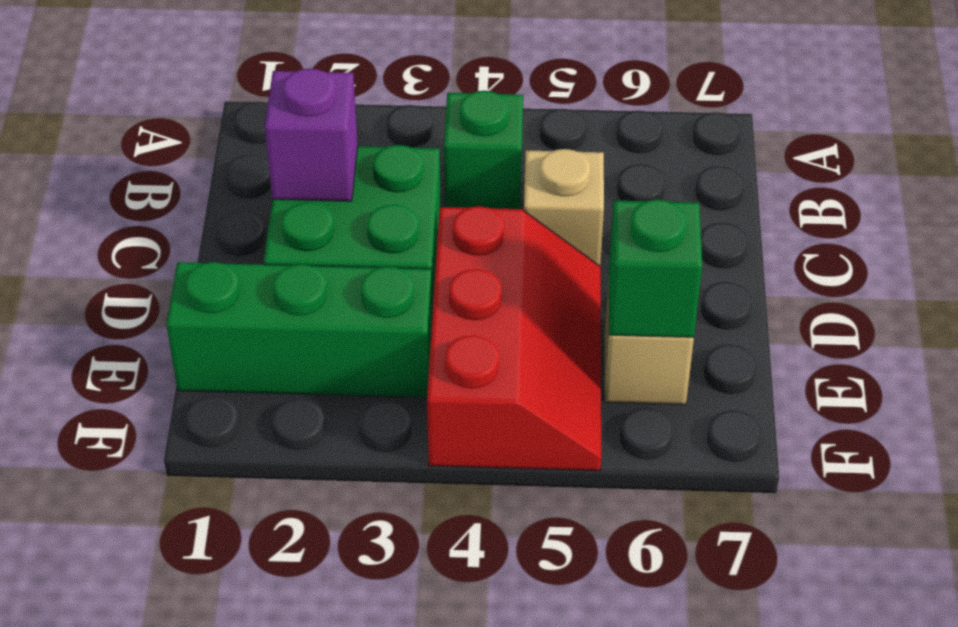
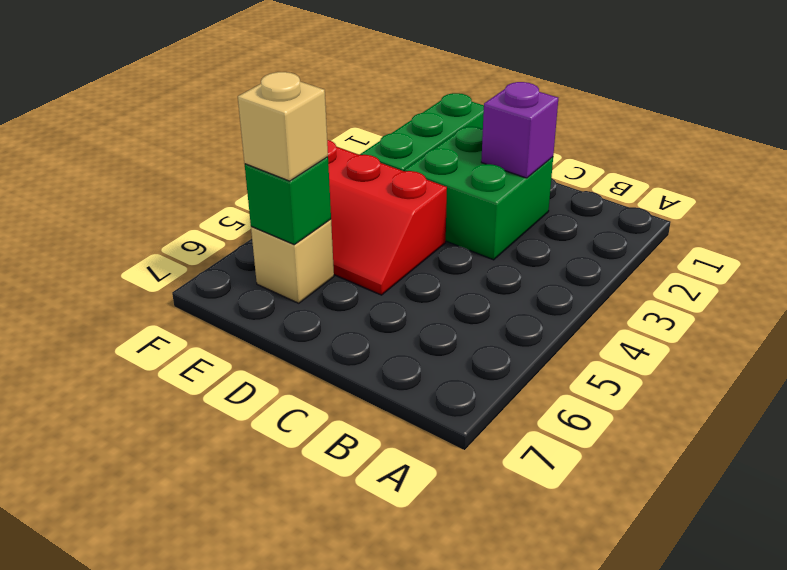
green brick B4 level 1 -> none
tan brick C5 level 1 -> tan brick E6 level 3

